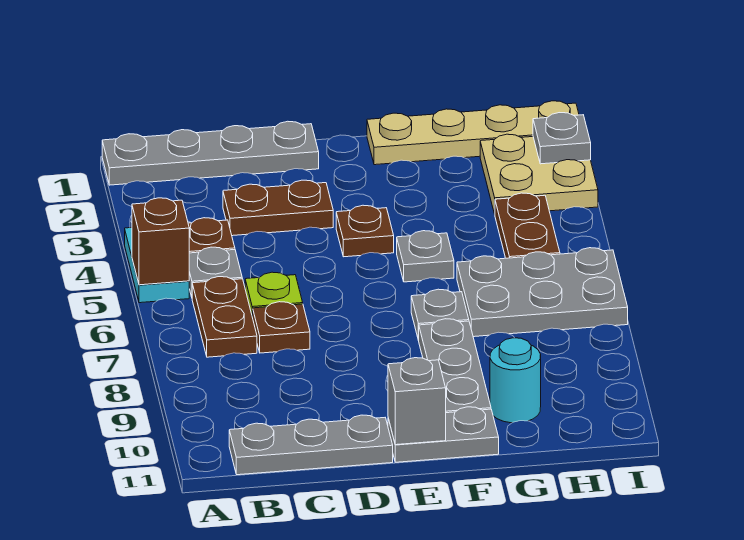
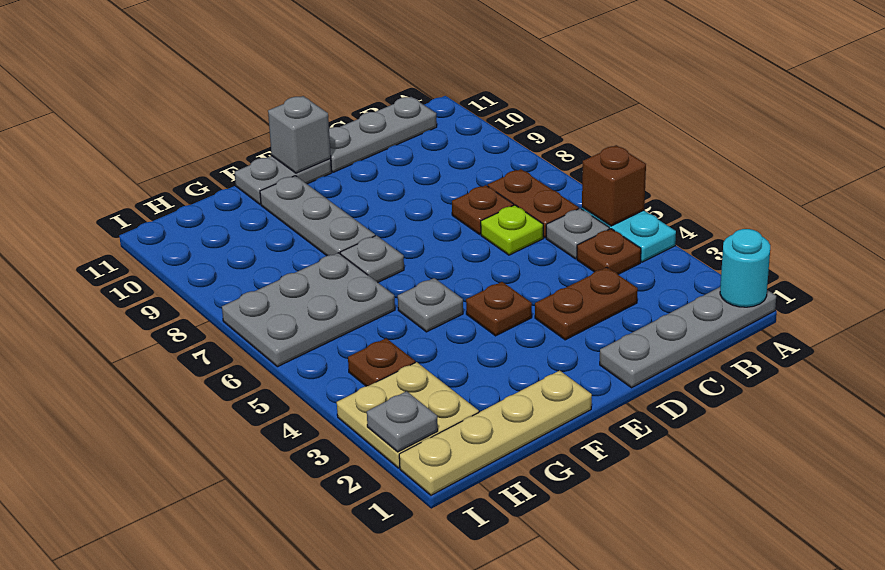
cyan round brick G10 level 1 -> cyan round brick A1 level 2
brown plate H4:H5 level 1 -> brown plate H4 level 1

